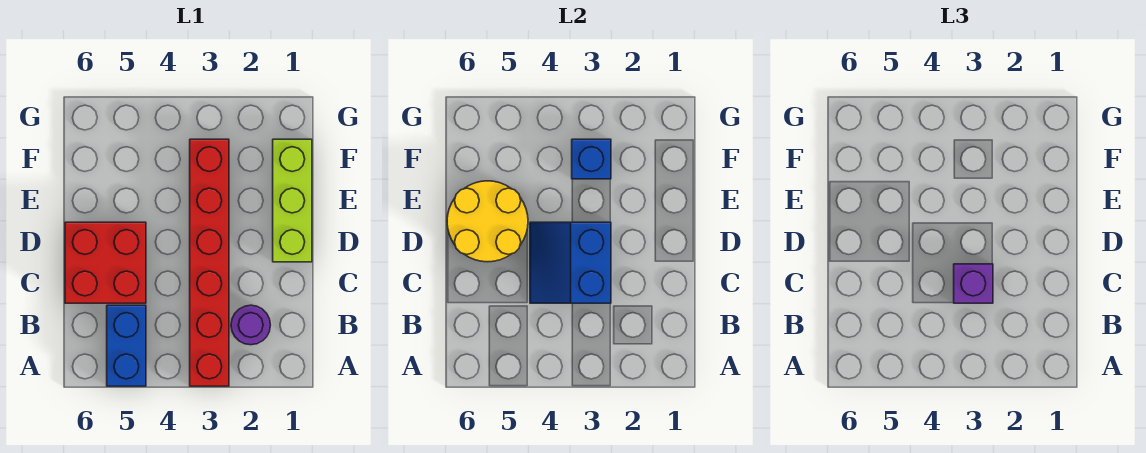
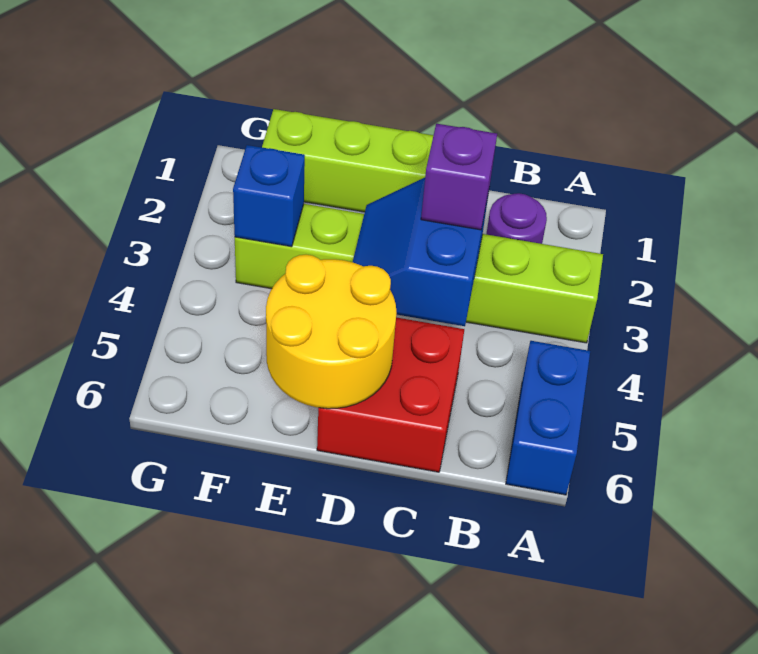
red brick A3:F3 level 1 -> lime brick A3:F3 level 1
blue brick A5:B5 level 1 -> blue brick A5:A6 level 1
blue slope C3:D4 level 2 top 3 -> blue slope C3:D4 level 2 top C

